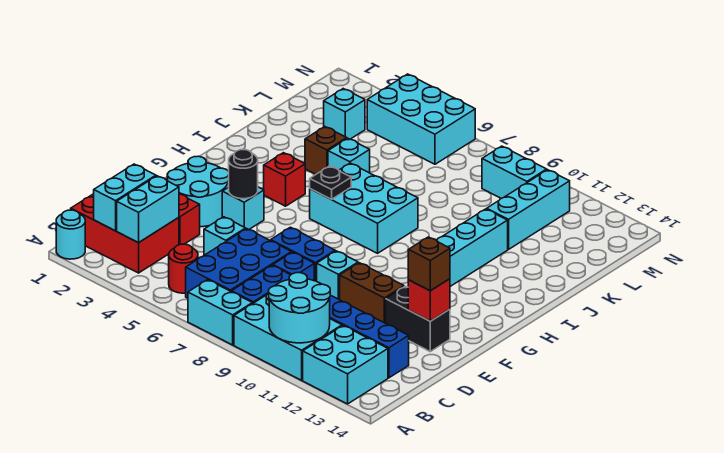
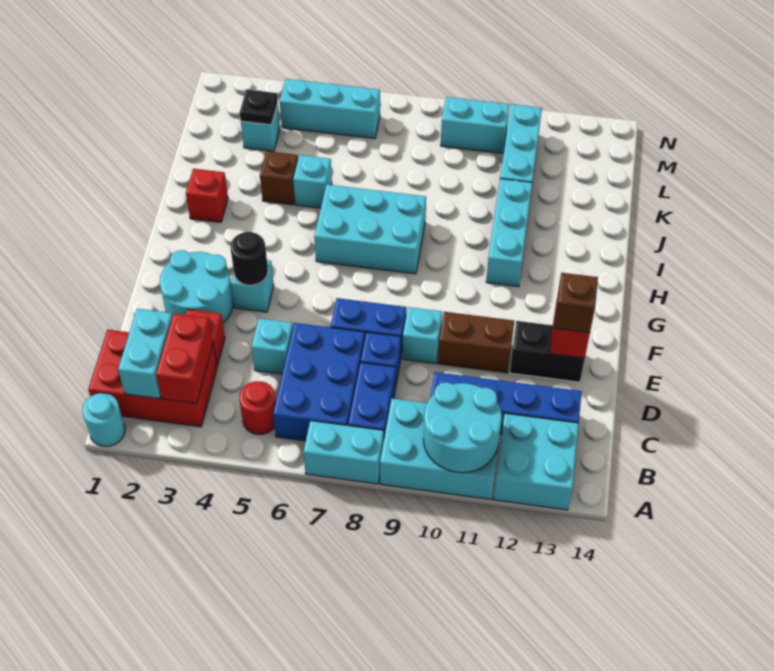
cyan brick B3:C3 level 2 -> red brick B3:C3 level 2
red brick H4 level 1 -> red brick I2 level 1
black plate H6 level 2 -> black plate L3 level 2
cyan brick M4:N6 level 1 -> cyan brick M4:M6 level 1

